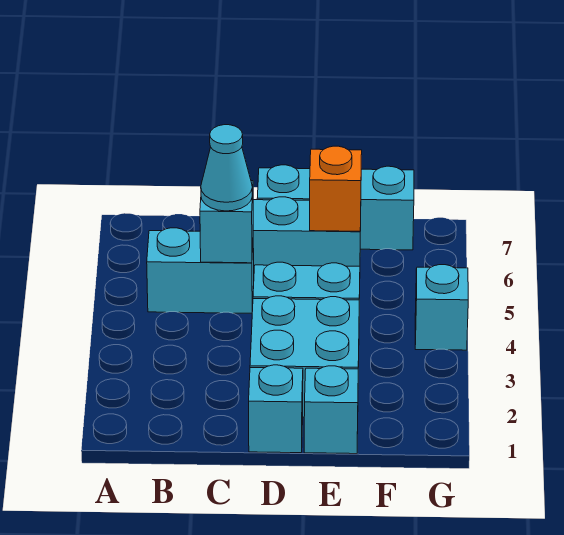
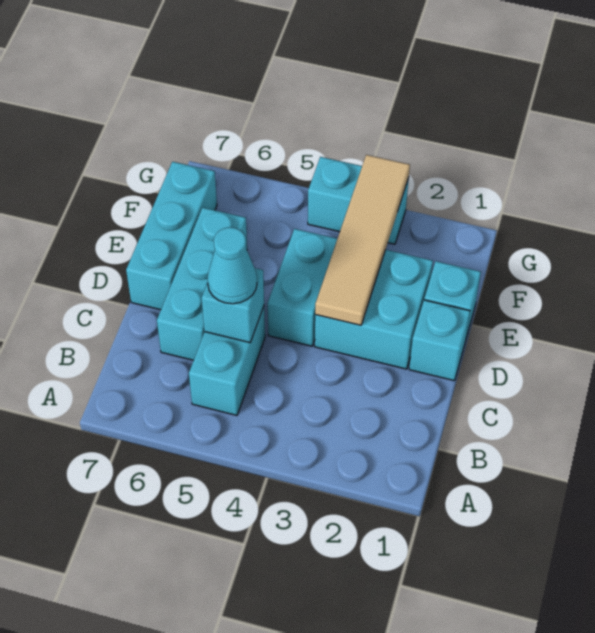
none -> tan tile D3:G3 level 2
orange brick E6 level 2 -> none
cyan brick G4 level 1 -> cyan brick G3:G4 level 1

